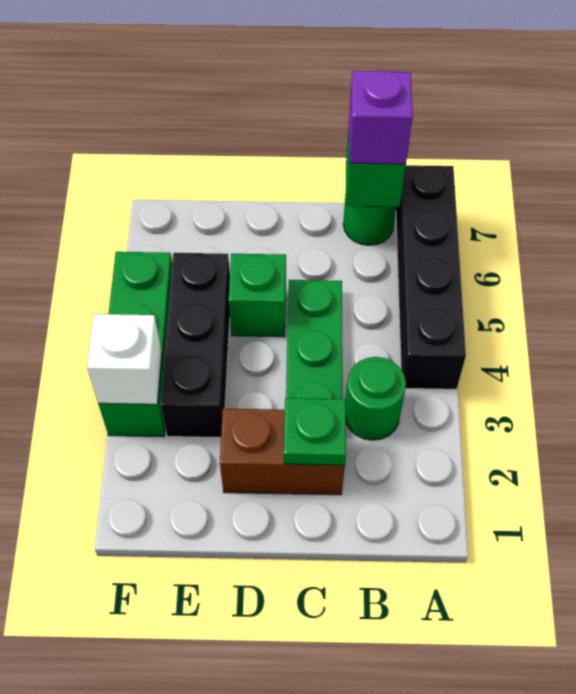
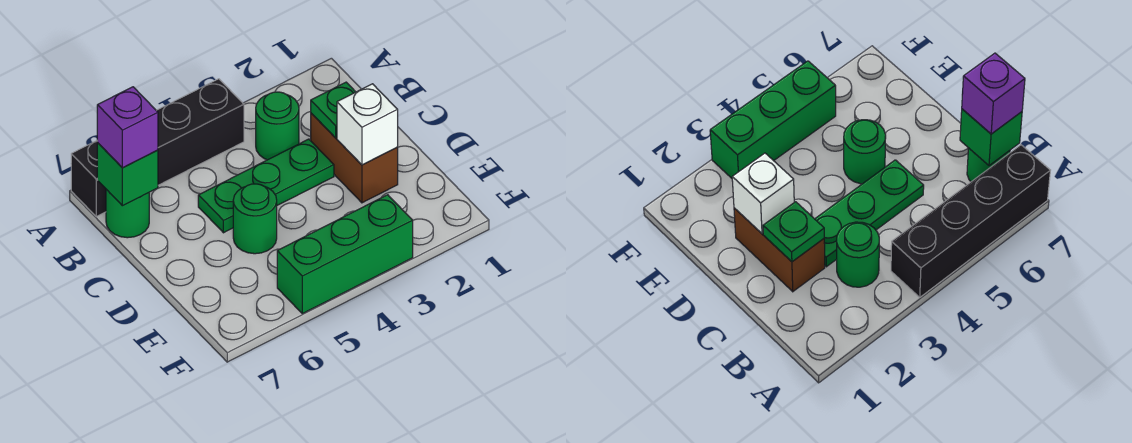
green brick D5 level 1 -> green round brick D5 level 1
black brick E3:E5 level 1 -> none
white brick F3 level 2 -> white brick D2 level 2

